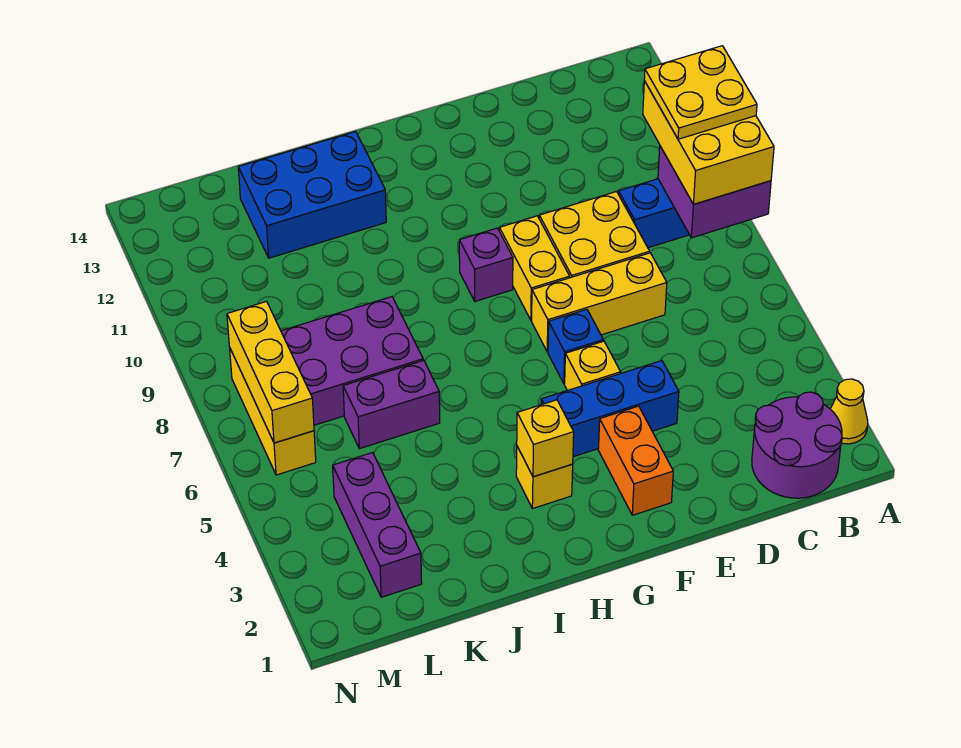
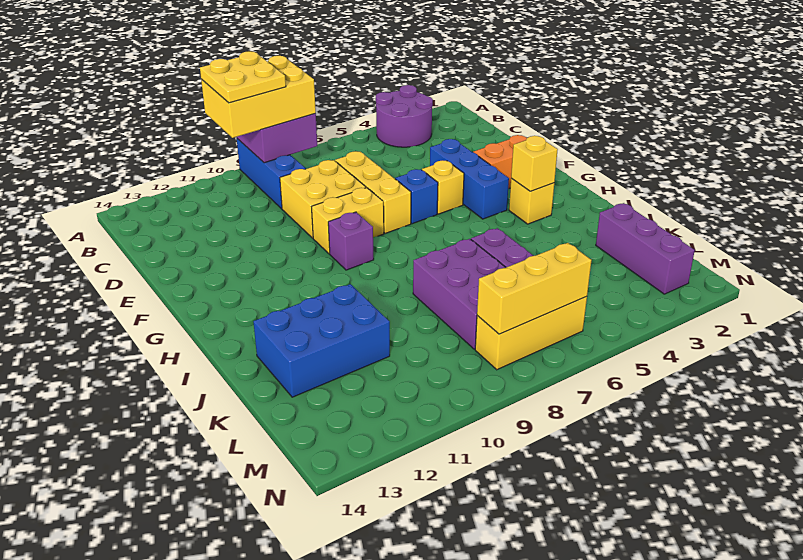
yellow cone A2 level 1 -> none
purple round brick B1:C2 level 1 -> purple round brick A3:B4 level 1
blue brick I12:K13 level 1 -> blue brick J11:K13 level 1
purple brick L2:L4 level 1 -> purple brick K2:M2 level 1

